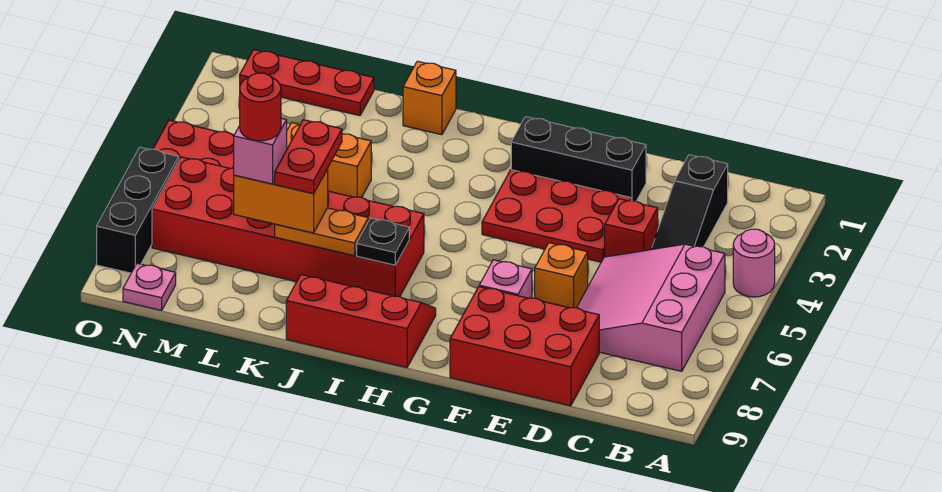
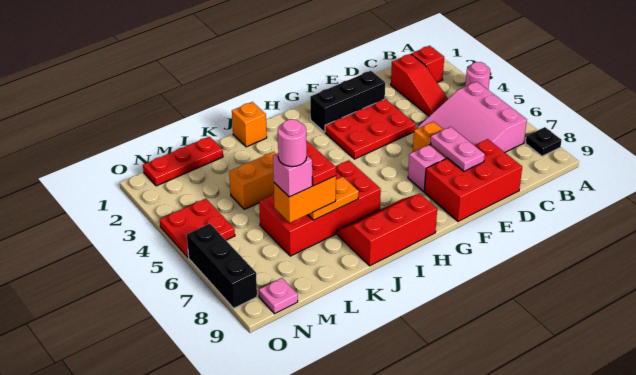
black slope C2:C4 level 1 top 2 -> red slope C2:C4 level 1 top 2
red brick D4 level 1 -> red brick B2 level 1
none -> pink plate E7:E8 level 2
red brick I6:N7 level 1 -> red brick I6:L7 level 1
black plate I7 level 2 -> black plate A8 level 1
red round brick L7 level 5 -> pink round brick L7 level 5

